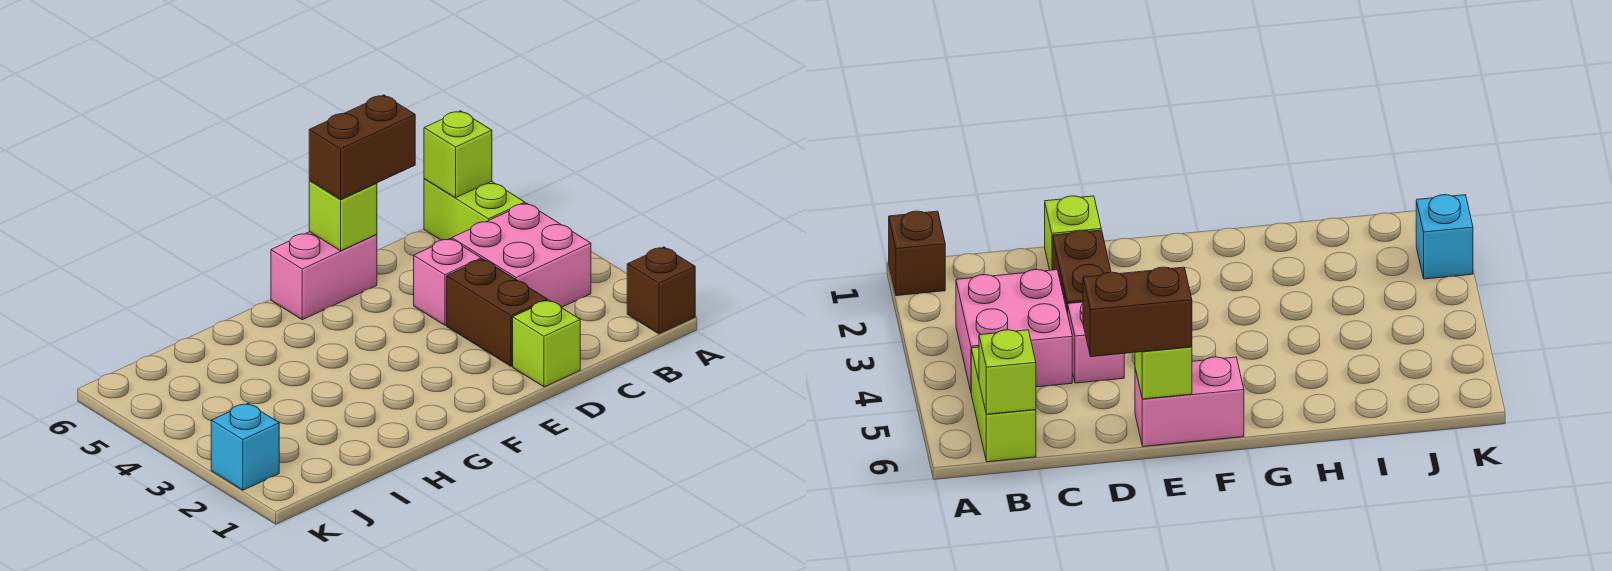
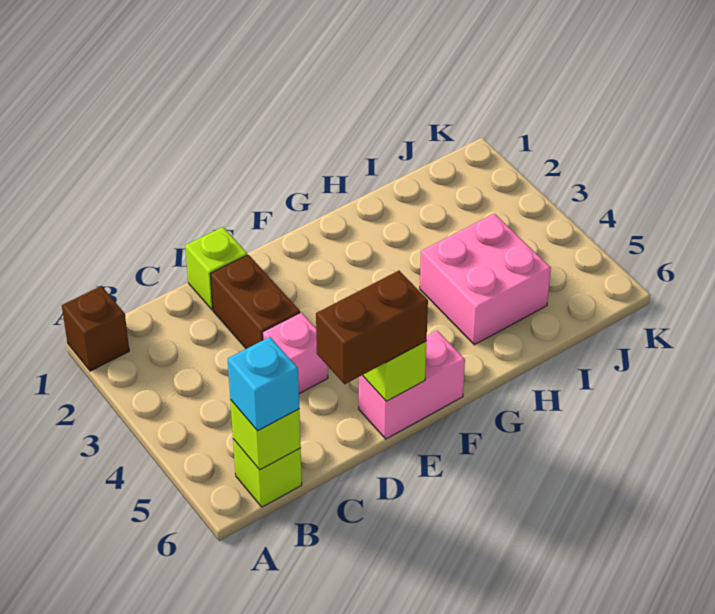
pink brick B3:C4 level 1 -> pink brick H4:I5 level 1
lime brick B5:B6 level 1 -> lime brick B6 level 1
cyan brick K2 level 1 -> cyan brick B6 level 3

